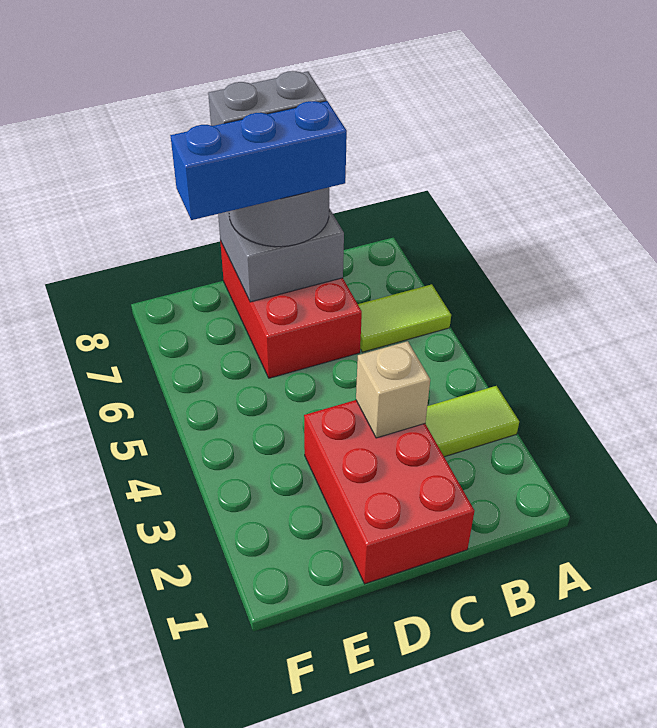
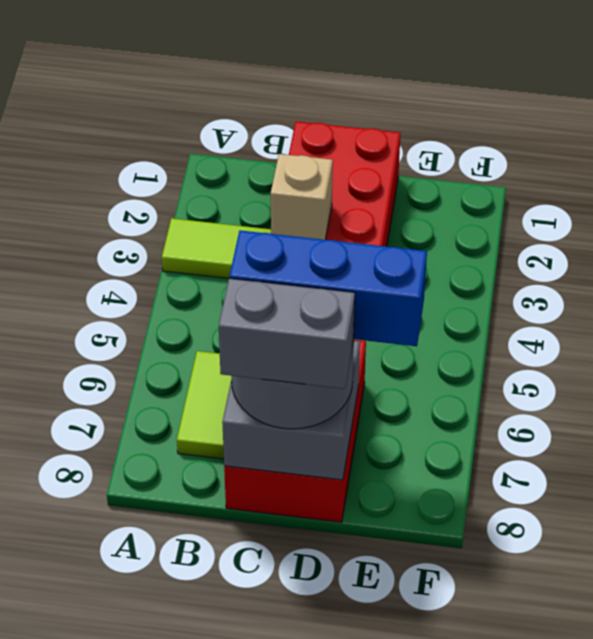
lime tile A6:B6 level 1 -> lime tile B6:B7 level 1

